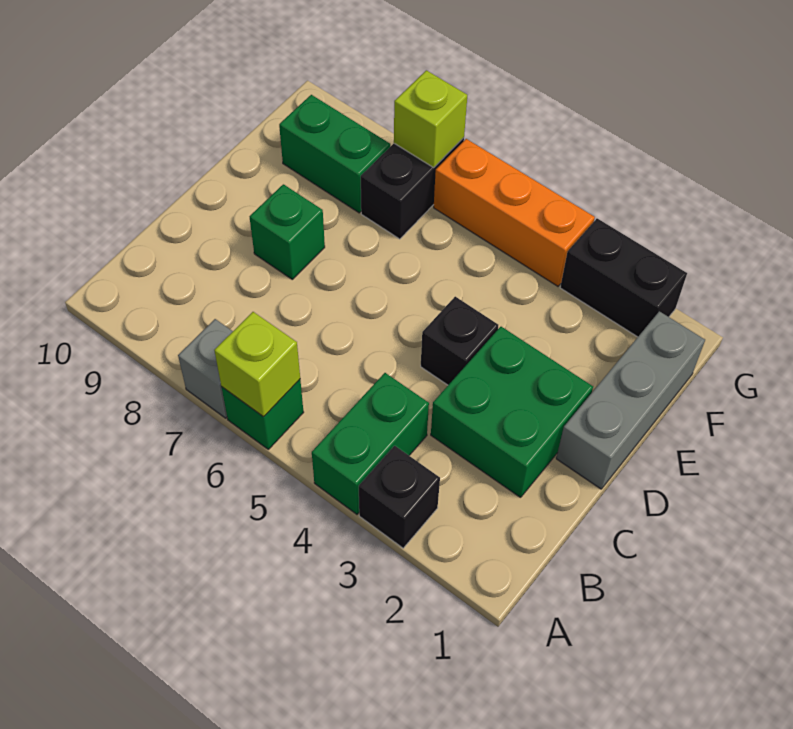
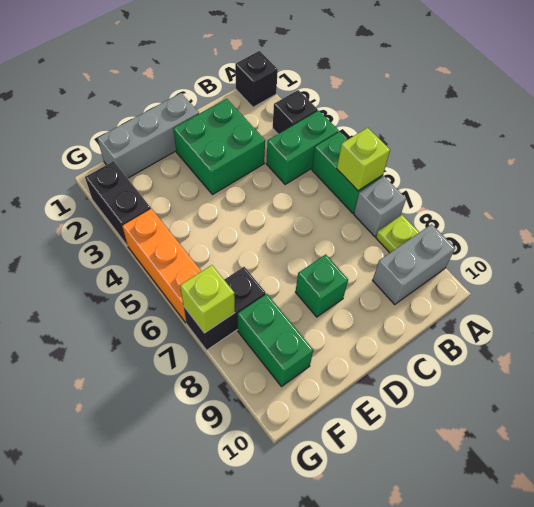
green brick A6 level 1 -> green brick A5:A6 level 1
none -> lime plate A8 level 1
none -> grey brick A9:B9 level 1
black brick D4 level 1 -> black brick A1 level 1

